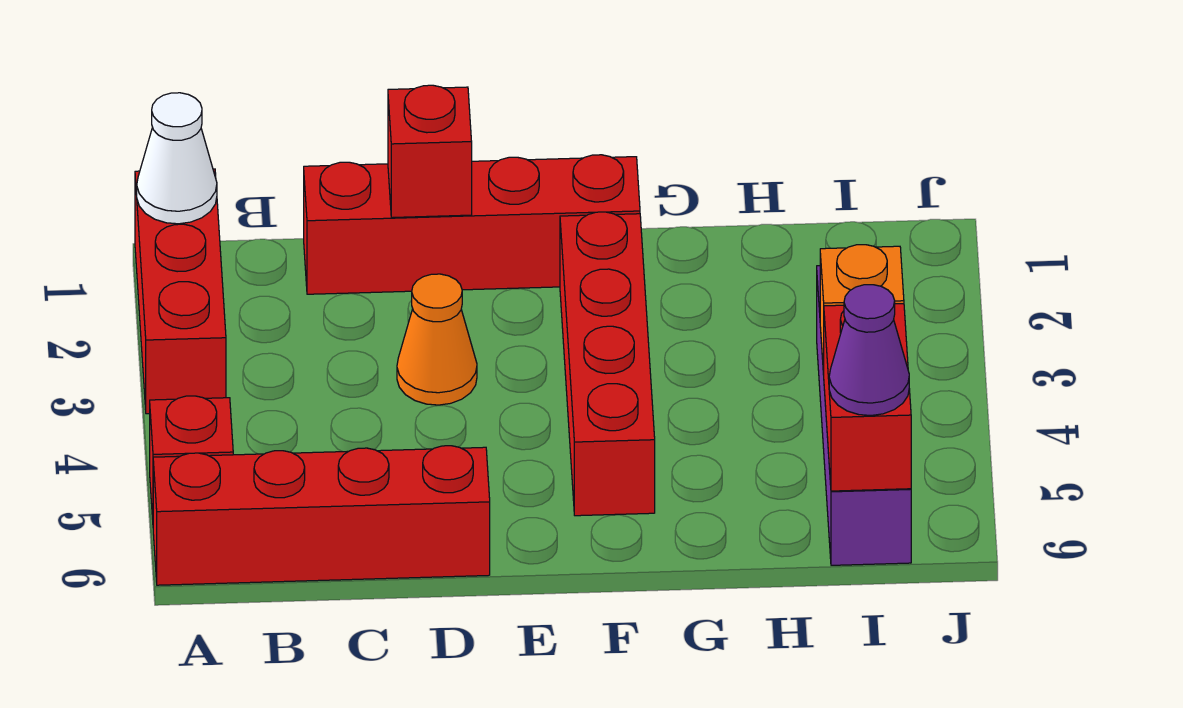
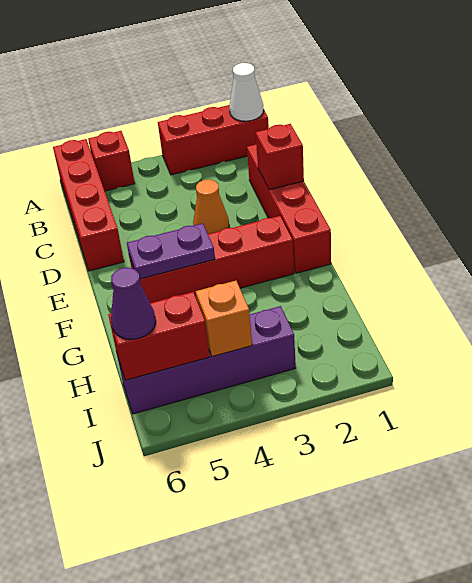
none -> purple plate F4:F5 level 2

